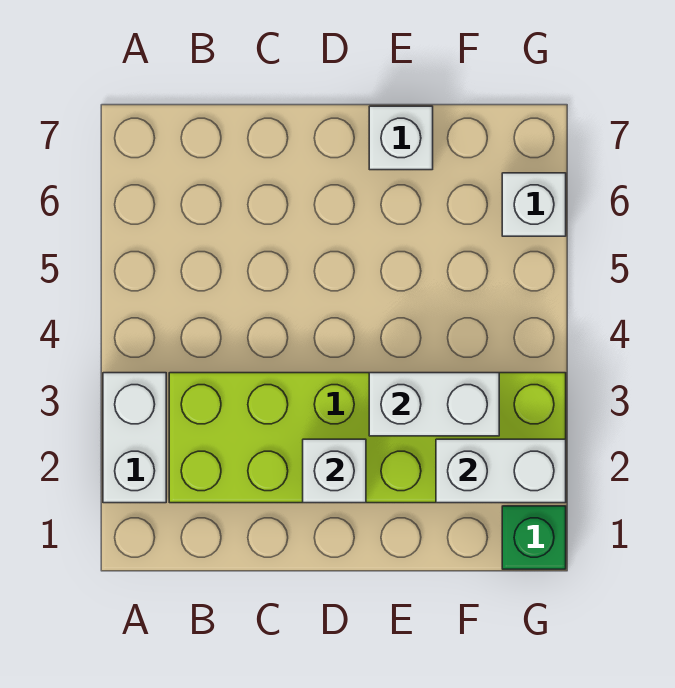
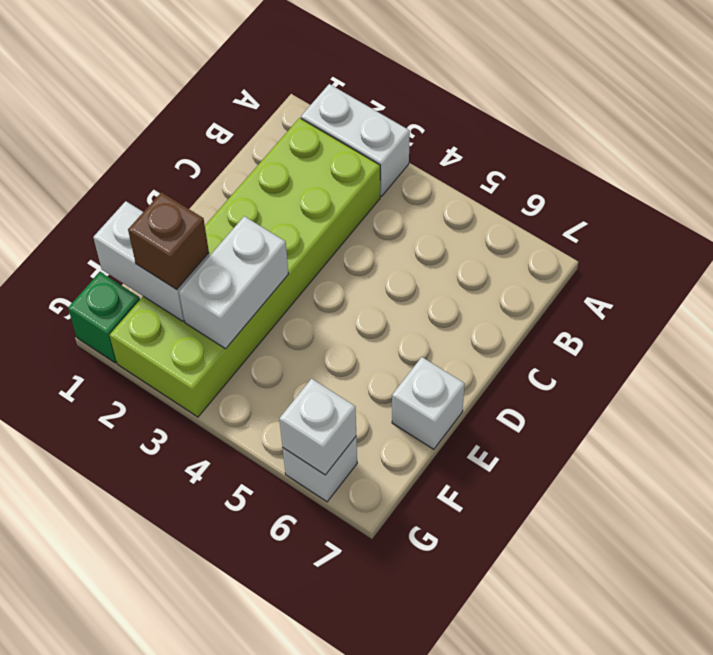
white brick D2 level 2 -> white brick G6 level 2
white brick F2:G2 level 2 -> white brick F1:F2 level 2
none -> brown brick F2 level 3

